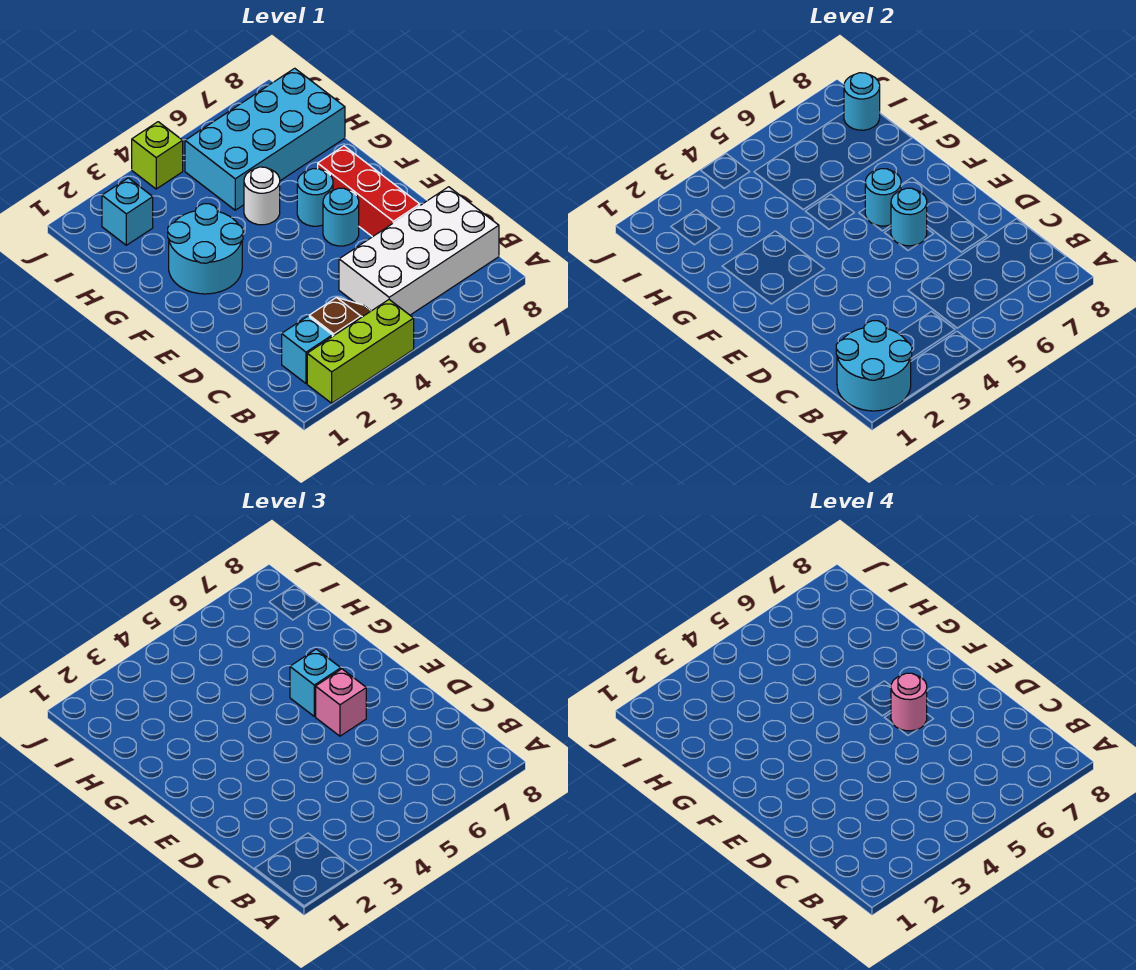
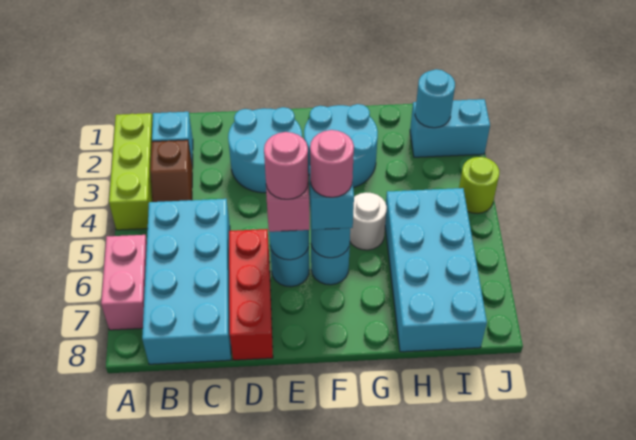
cyan round brick A1:B2 level 2 -> cyan round brick D2:E3 level 1
none -> pink brick A6:A7 level 1
white brick B5:C8 level 1 -> cyan brick B5:C8 level 1
red brick D7:F7 level 1 -> red brick D6:D8 level 1
none -> pink round brick F6 level 4
cyan brick I2 level 1 -> cyan brick I2:J2 level 1
cyan round brick I8 level 2 -> cyan round brick I2 level 2
lime brick J4 level 1 -> lime round brick J4 level 1

